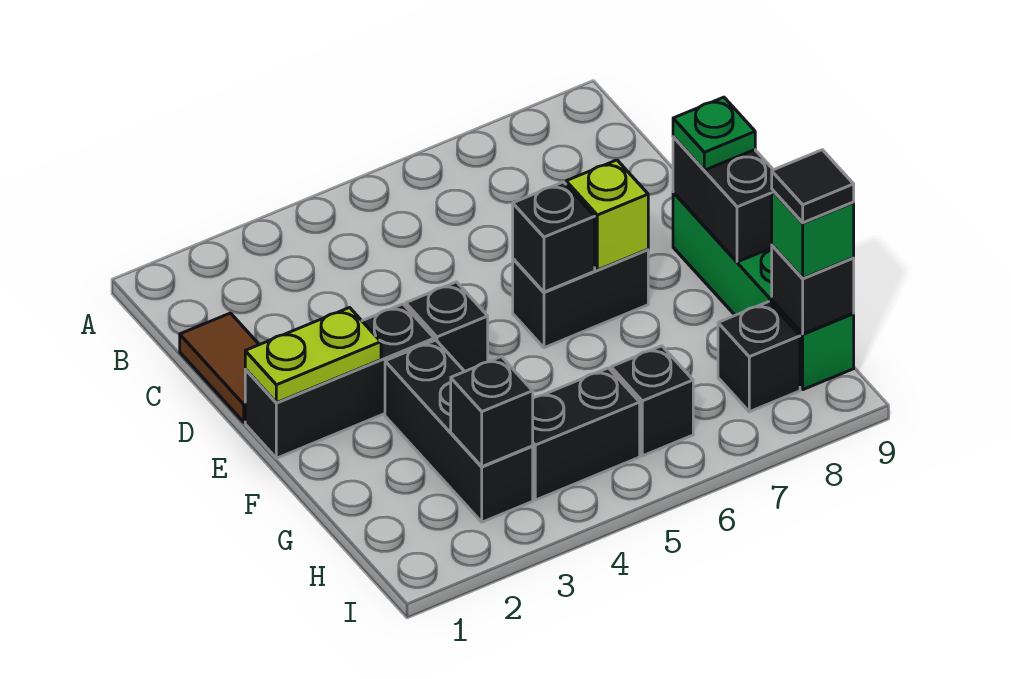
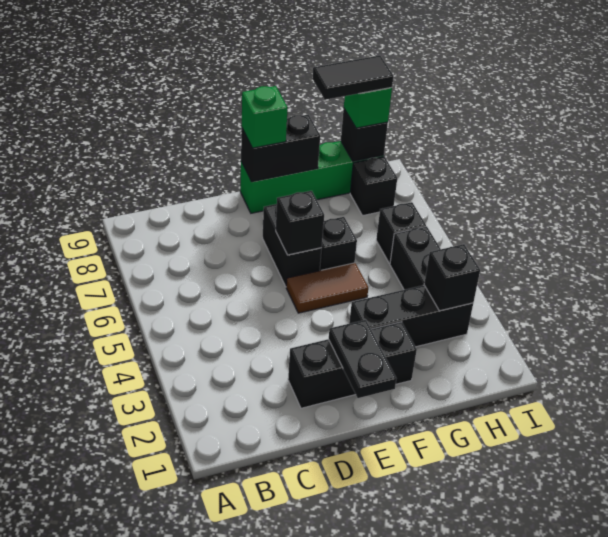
brown tile C1:D1 level 1 -> brown tile E5:F5 level 1
black brick E1:E3 level 1 -> black brick D2:F2 level 1
lime plate E1:E2 level 2 -> black plate E1:E2 level 2
black brick E4 level 1 -> black brick F6 level 1
lime brick E7 level 2 -> none
green plate E9 level 3 -> green brick E9 level 3
black tile H9 level 4 -> black tile G9:H9 level 4

